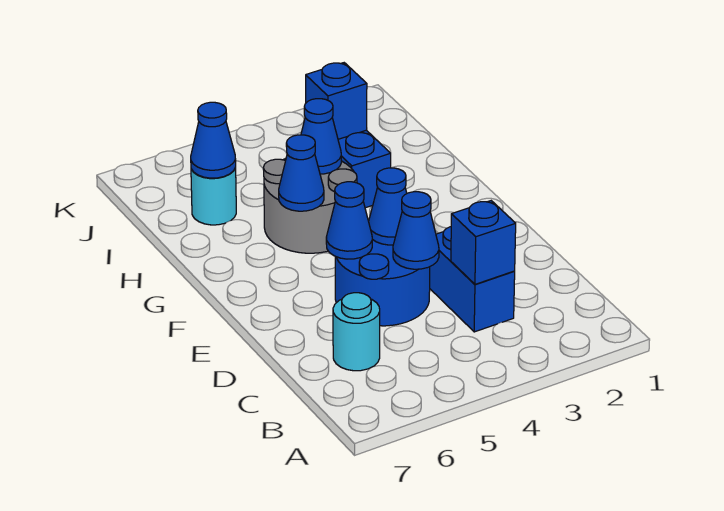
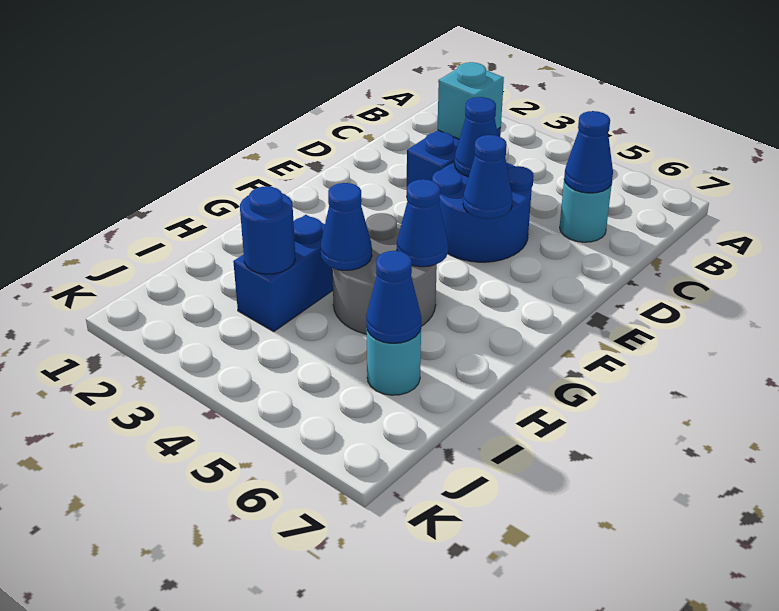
blue brick C3 level 2 -> cyan brick C3 level 2
blue cone E4 level 2 -> blue cone C6 level 2
blue brick I3 level 2 -> blue round brick I3 level 2

